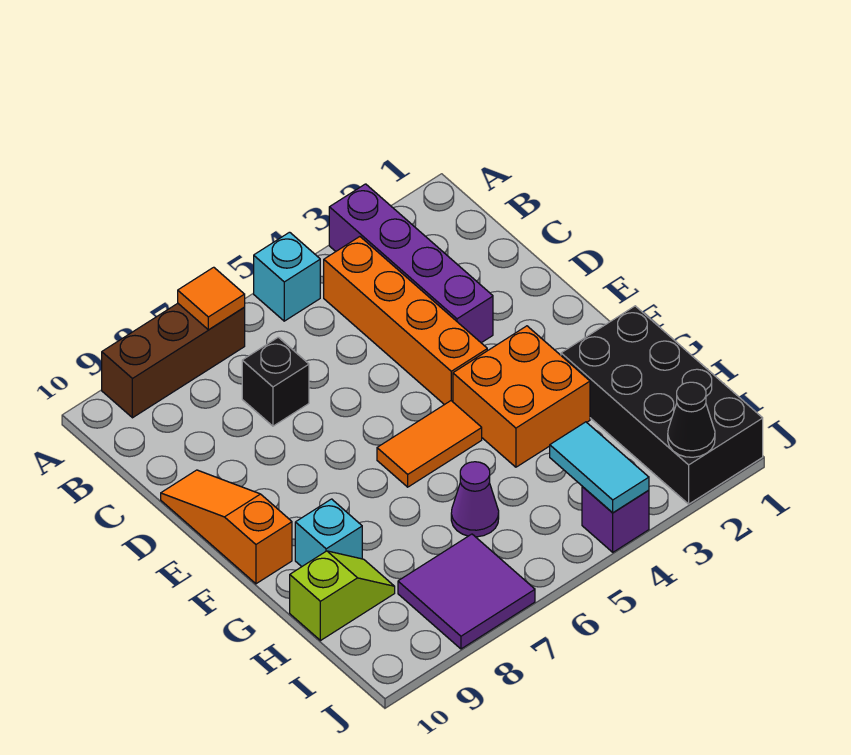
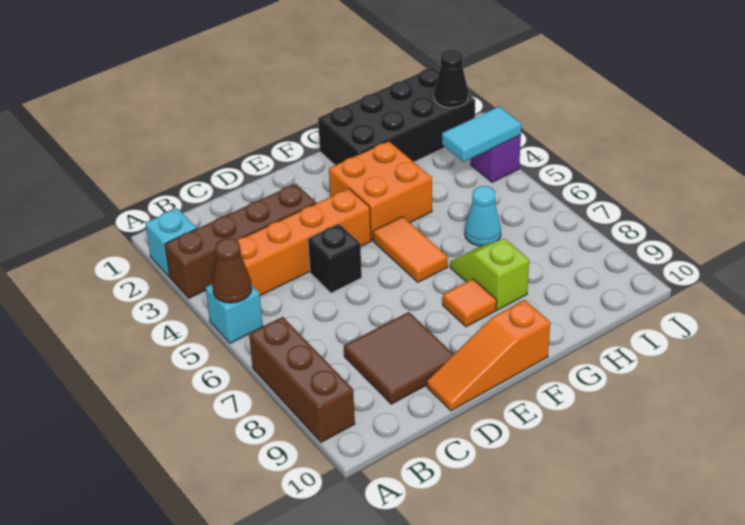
purple brick A3:D3 level 1 -> brown brick A3:D3 level 1
none -> brown cone A5 level 2
orange tile A7 level 2 -> orange tile F8 level 1
black brick C7 level 1 -> black brick D5 level 1
none -> brown tile C8:D9 level 1
cyan brick G9 level 1 -> cyan brick A2 level 1
purple cone H6 level 1 -> cyan cone H6 level 1
lime slope H9:H10 level 1 top 10 -> lime slope G7:G8 level 1 top 8
purple tile I7:J8 level 1 -> none

